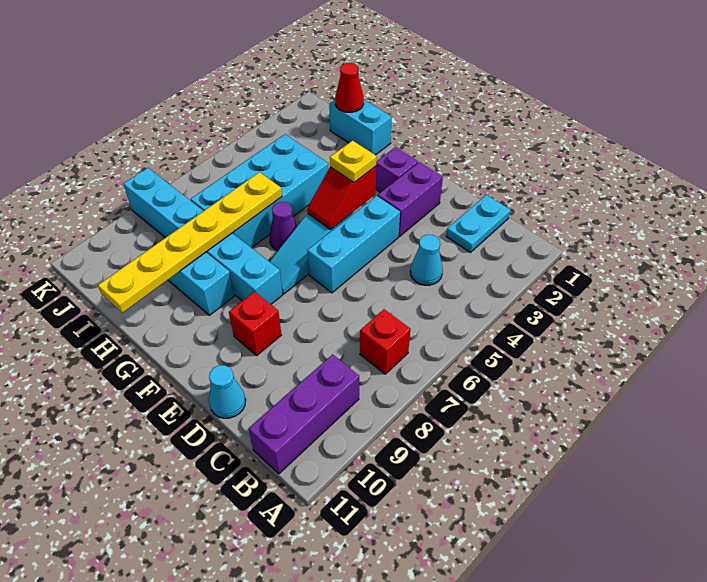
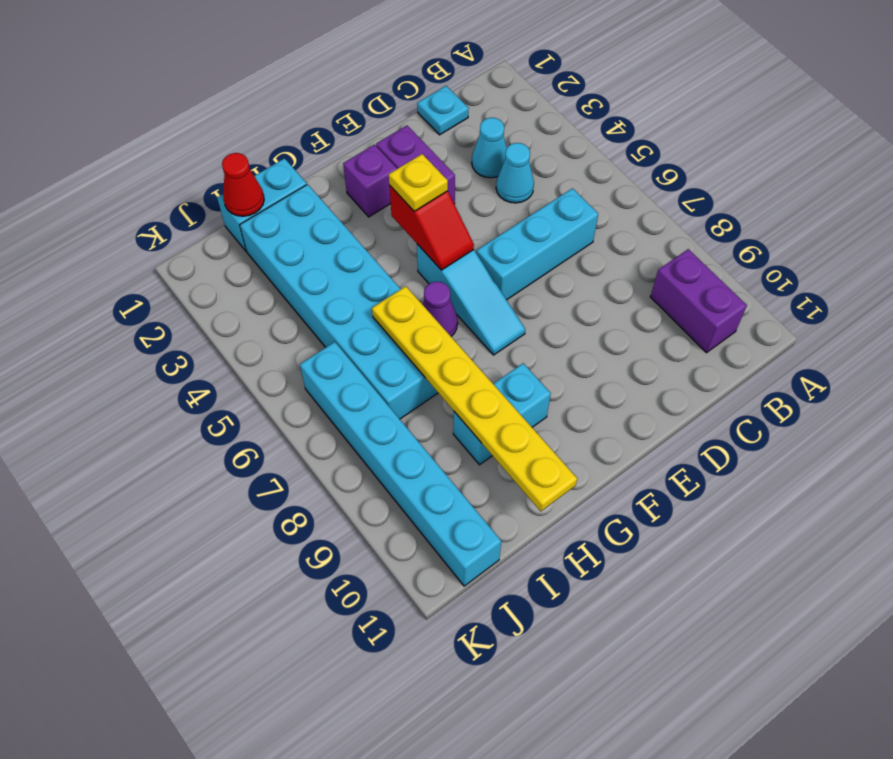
red brick B7 level 1 -> none
purple brick B9:B11 level 1 -> purple brick B9:B10 level 1
cyan plate C1:C2 level 1 -> cyan plate C1 level 1
cyan cone D11 level 1 -> cyan cone C3 level 1
cyan brick E4:E6 level 1 -> cyan brick C6:E6 level 1
red brick E9 level 1 -> none
cyan brick F8:K8 level 1 -> cyan brick J6:J11 level 1
cyan brick H4:I7 level 1 -> cyan brick H2:I7 level 1

